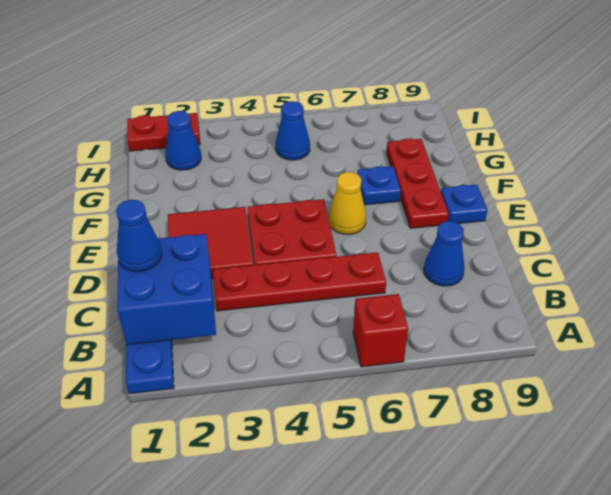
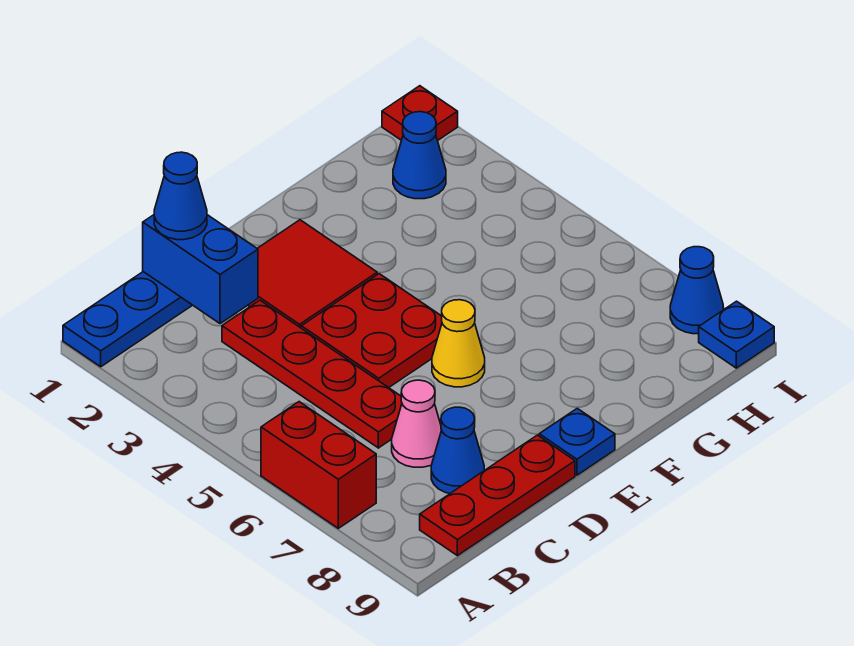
red brick A6 level 1 -> red brick A6:A7 level 1
blue brick B1:C2 level 2 -> blue brick C1:C2 level 2
none -> pink cone C7 level 1
red plate E8:G8 level 1 -> red plate B9:D9 level 1
blue plate F7 level 1 -> blue plate I9 level 1
blue cone H5 level 1 -> blue cone I8 level 1
red plate I1:I2 level 1 -> red plate I1 level 1

